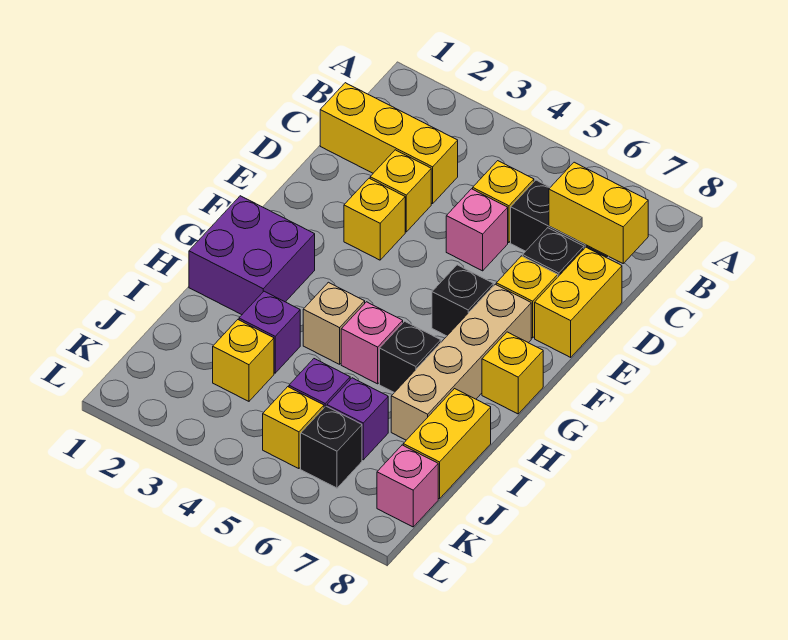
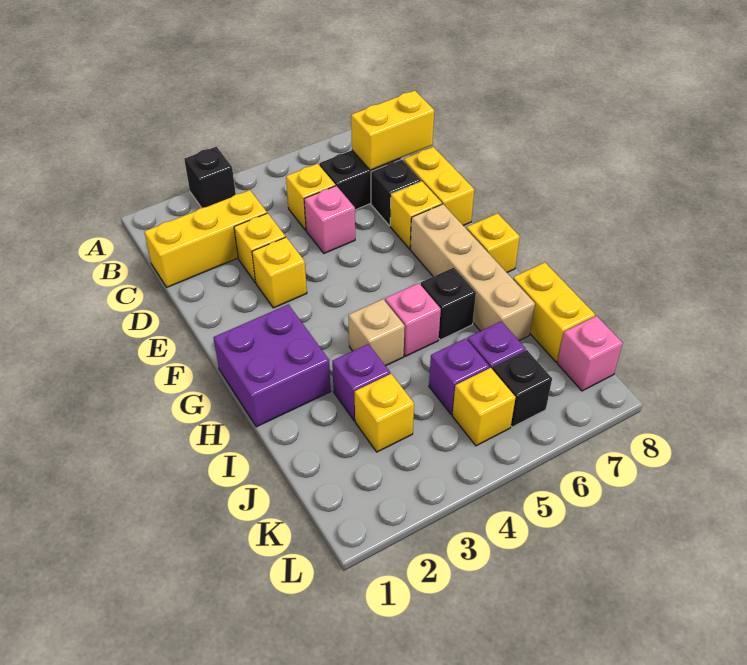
black brick F6 level 1 -> black brick A3 level 1

